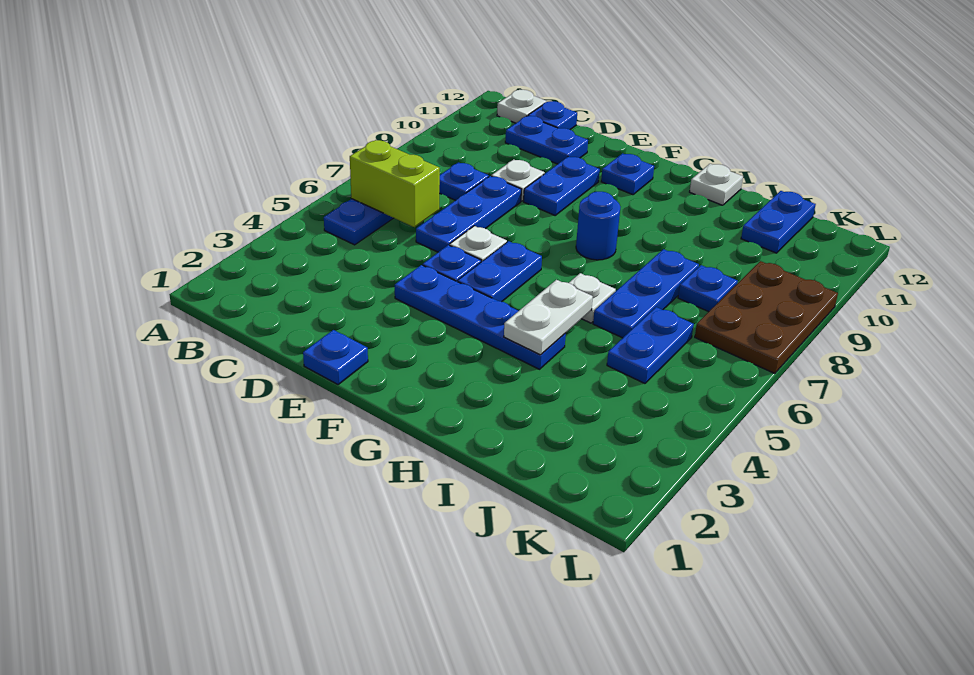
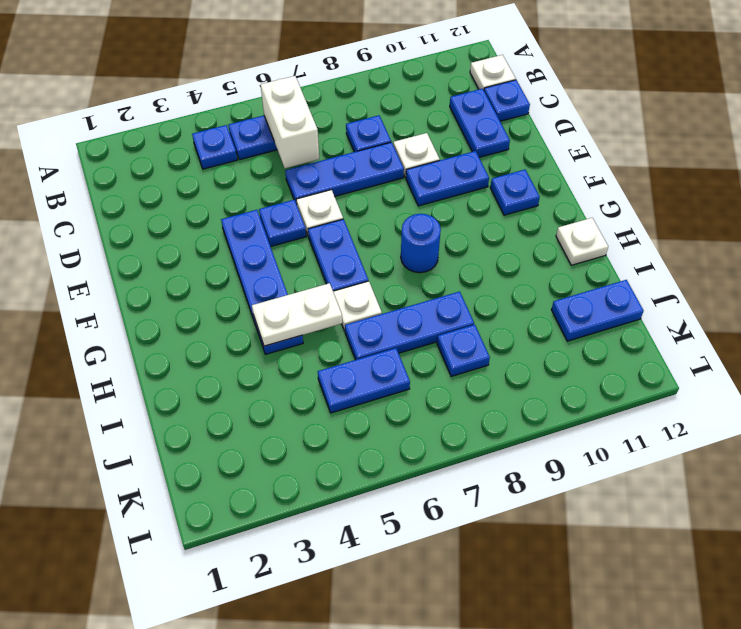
lime brick B6:C6 level 2 -> white brick B6:C6 level 2
blue plate E1 level 1 -> blue plate B4 level 1
blue plate F5:F6 level 1 -> blue plate F6:G6 level 1
brown plate K7:L9 level 1 -> none

